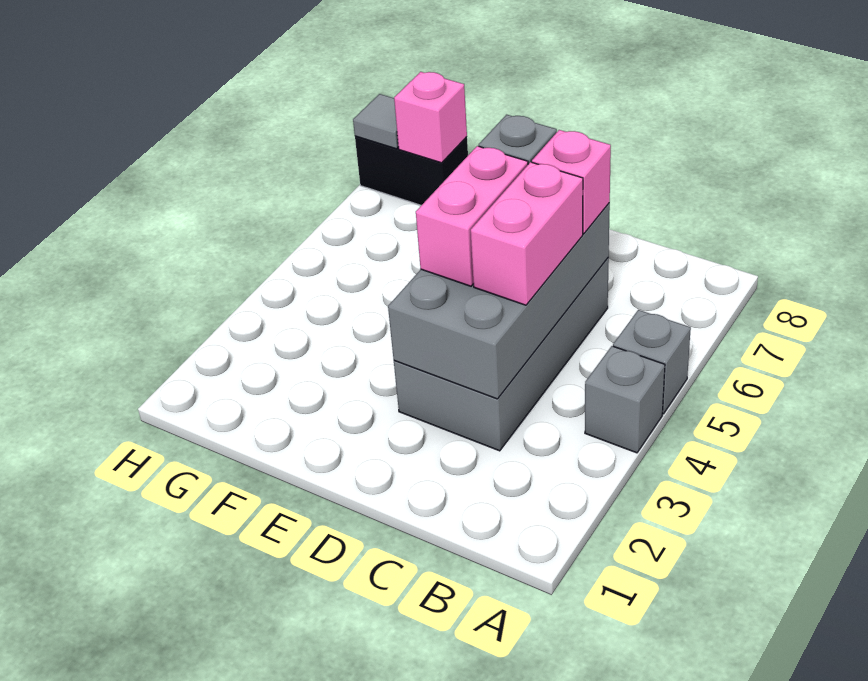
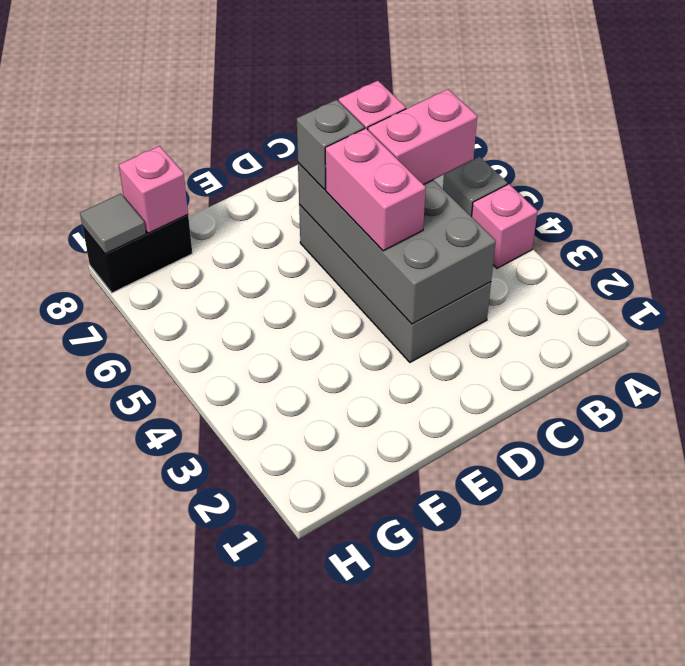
grey brick A4 level 1 -> pink brick A4 level 1
pink brick C4:C5 level 3 -> pink brick B5:C5 level 3

